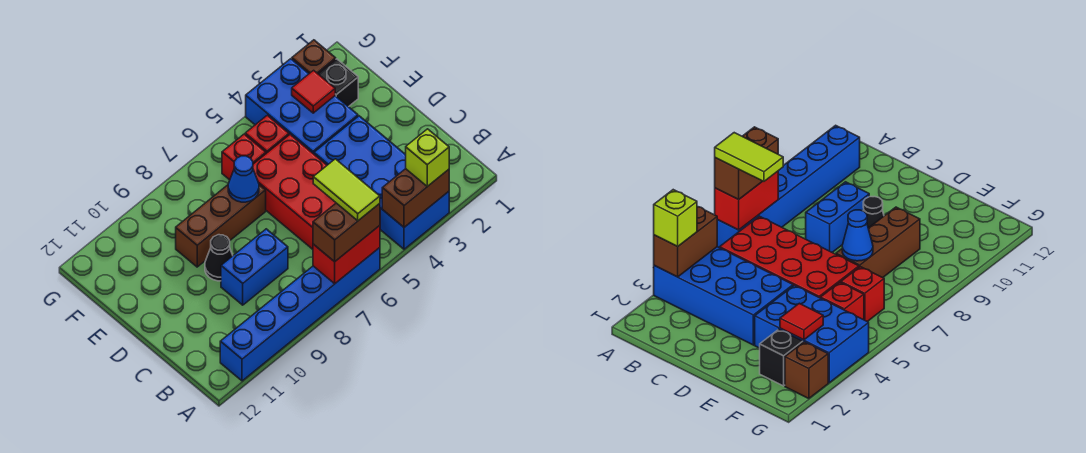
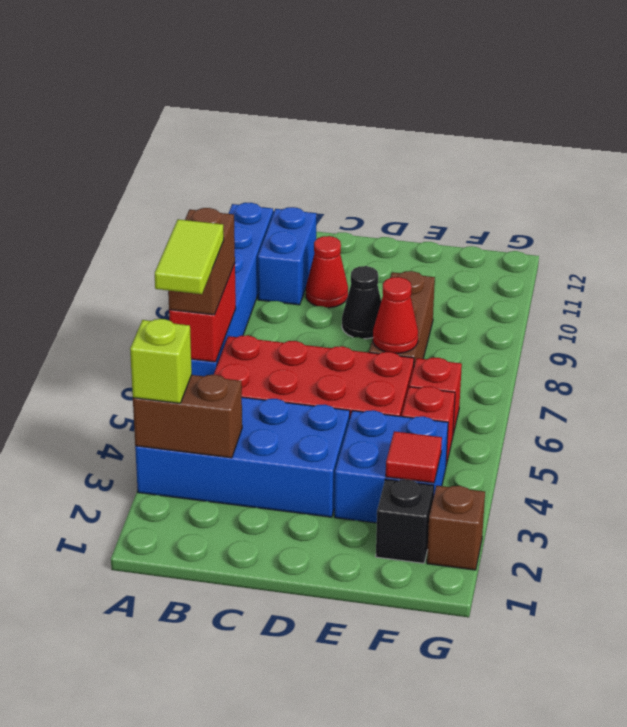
brown brick A3:A4 level 2 -> brown brick A3:B3 level 2
lime tile A6:B6 level 4 -> lime tile A5:A6 level 4
blue brick C8:C9 level 1 -> blue brick B10:B11 level 1
none -> red cone C10 level 1
blue brick E3:G4 level 1 -> blue brick E3:F4 level 1
blue cone E7 level 2 -> red cone E7 level 2

